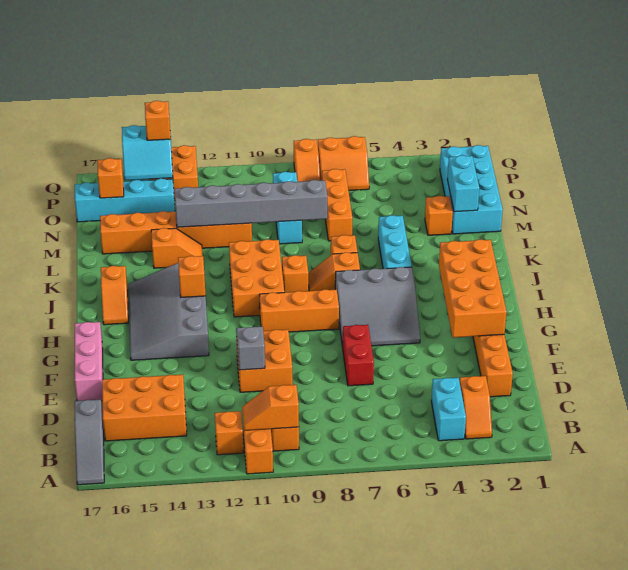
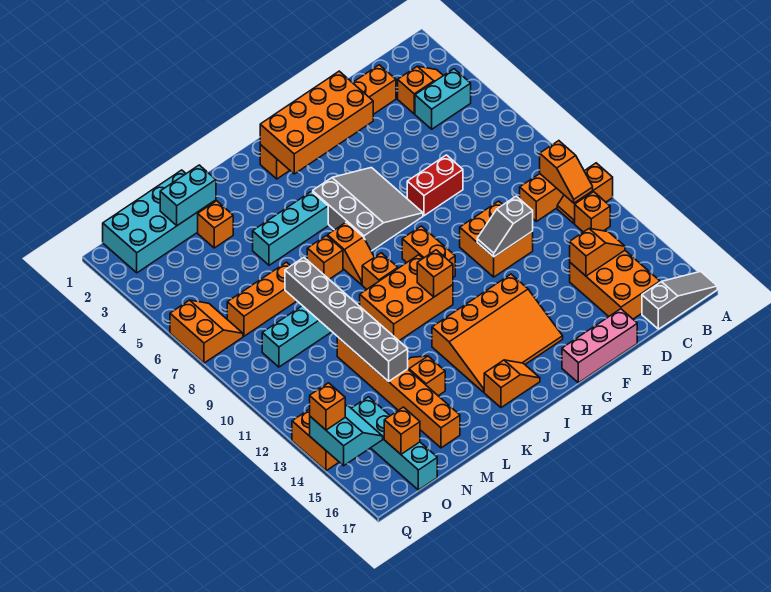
grey slope G13:J15 level 1 top 13 -> orange slope G13:J15 level 1 top 13
orange brick H8:H10 level 1 -> orange brick H9:H10 level 1
orange brick I13 level 2 -> orange brick I11 level 2
orange slope P8:Q8 level 1 top Q -> orange slope C14:D14 level 2 top D

